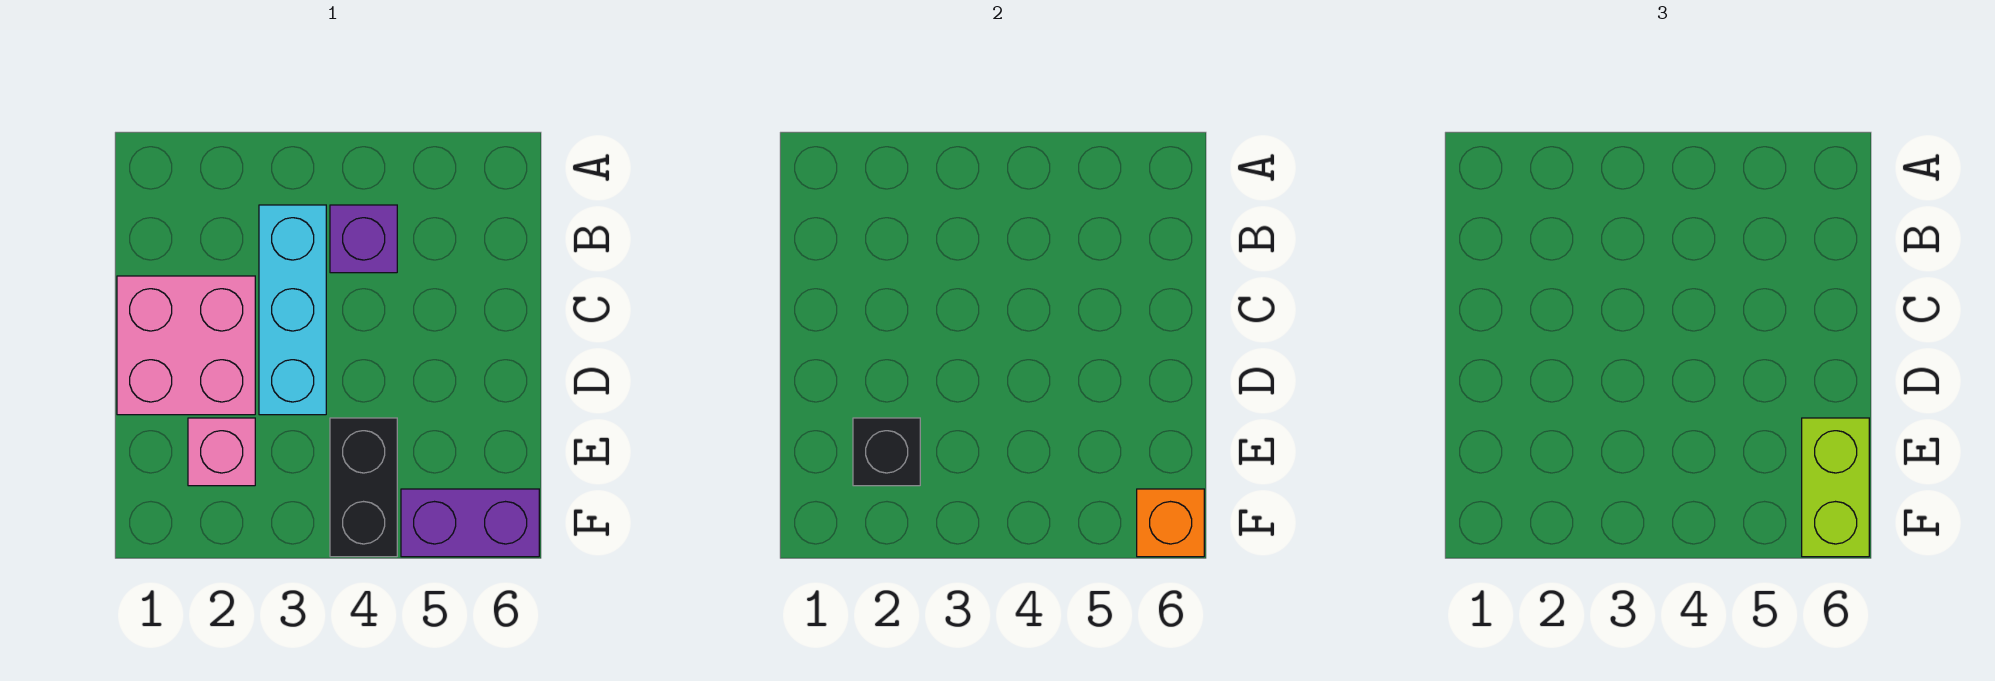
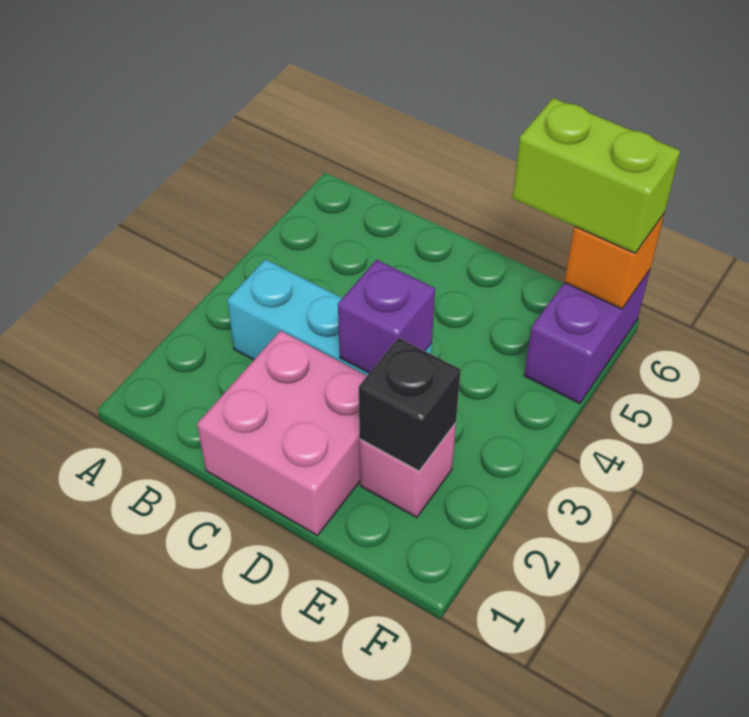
purple brick B4 level 1 -> purple brick D3 level 2
black brick E4:F4 level 1 -> none

